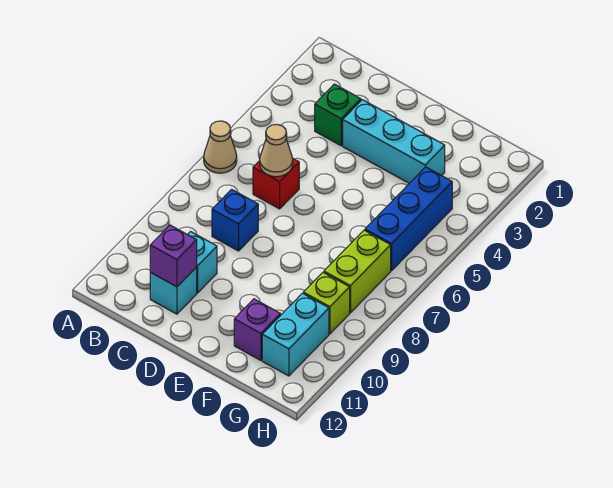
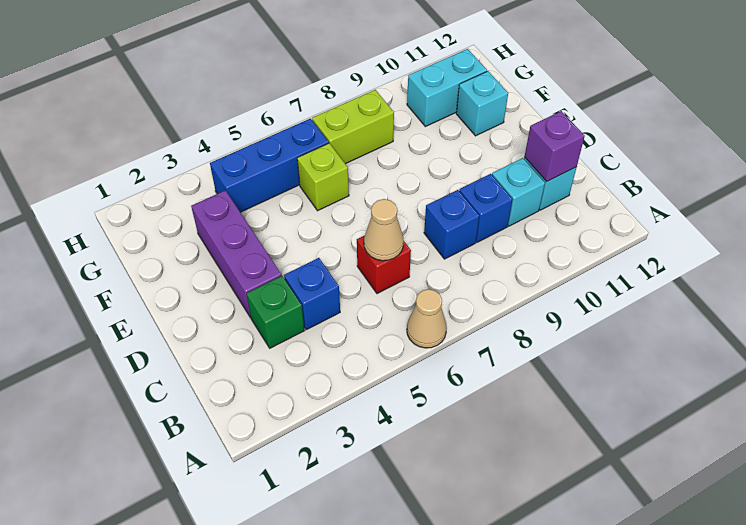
none -> blue brick C4 level 1
none -> blue brick C9 level 1
cyan brick D3:F3 level 1 -> purple brick D3:F3 level 1
purple brick F11 level 1 -> cyan brick F11 level 1
lime brick G9 level 1 -> lime brick F6 level 1

